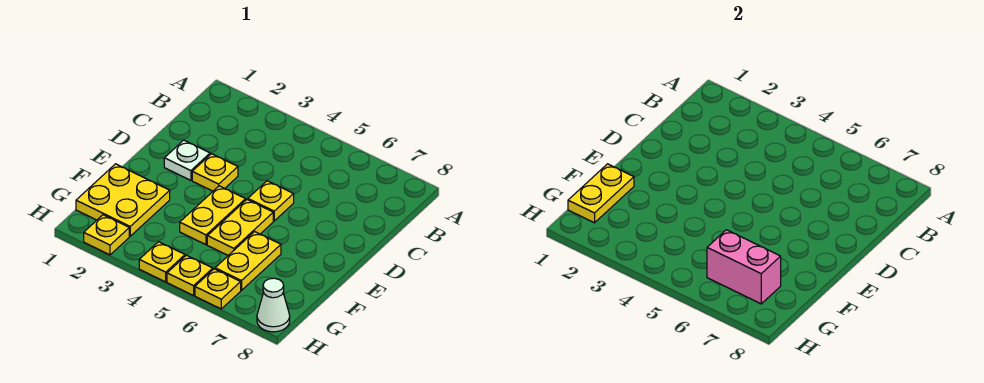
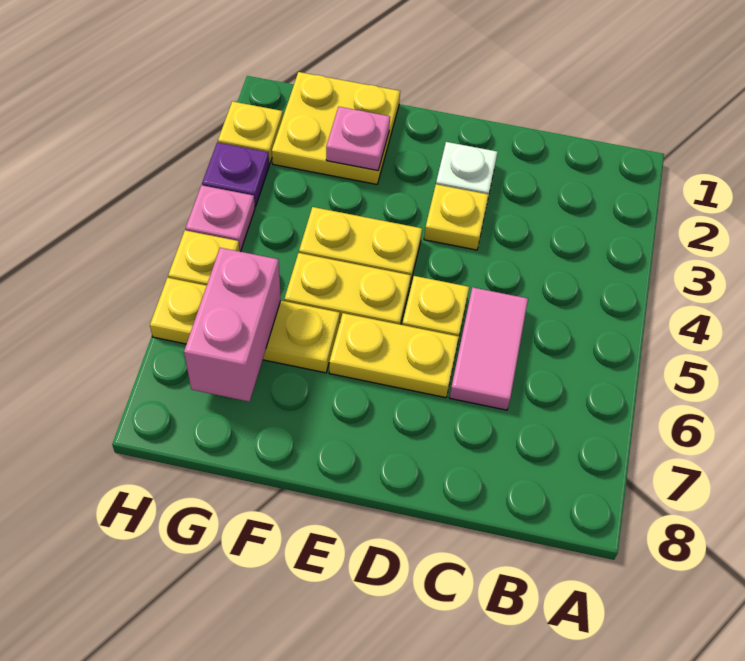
none -> pink tile C5:C6 level 1
yellow plate F1:G1 level 2 -> yellow plate D6:E6 level 1
none -> pink plate F2 level 2
none -> purple plate H3 level 1
yellow plate H4 level 1 -> pink plate H4 level 1
white cone H8 level 1 -> none

